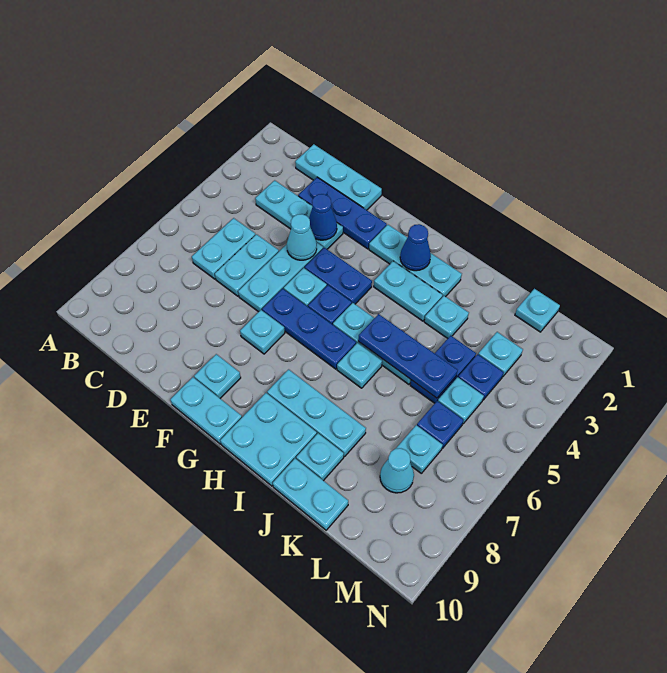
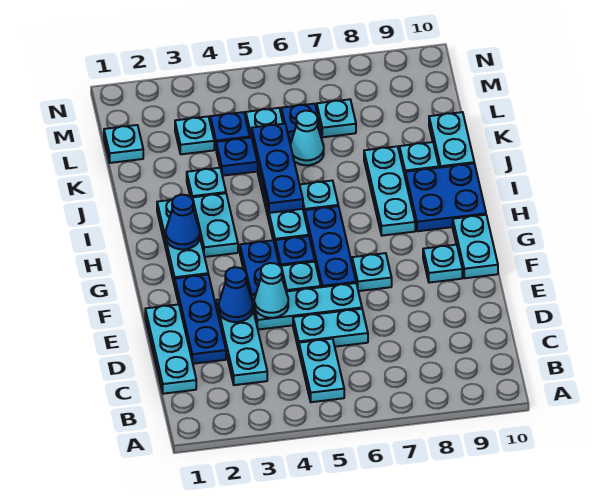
cyan plate C5:C6 level 1 -> cyan plate B5:C5 level 1
cyan plate H9:I10 level 1 -> blue plate H9:I10 level 1
cyan cone L8 level 1 -> cyan cone K6 level 1

